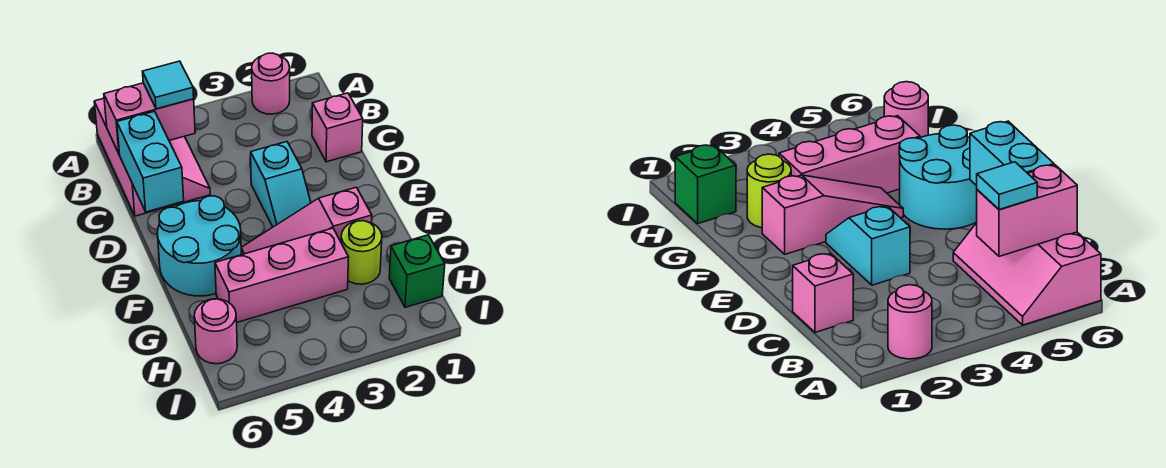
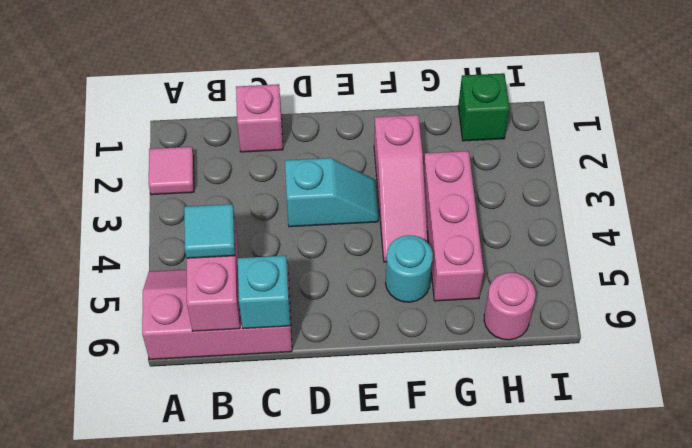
pink round brick A2 level 1 -> pink tile A2 level 1
cyan brick C6:D6 level 2 -> cyan brick C6 level 2
cyan round brick E5:F6 level 1 -> cyan round brick F5 level 1
lime round brick G2 level 1 -> none

